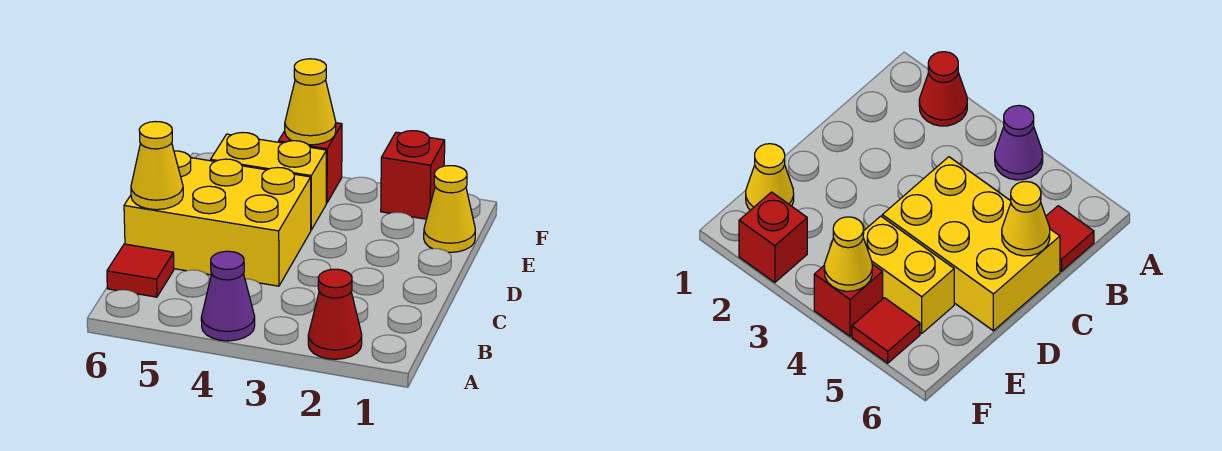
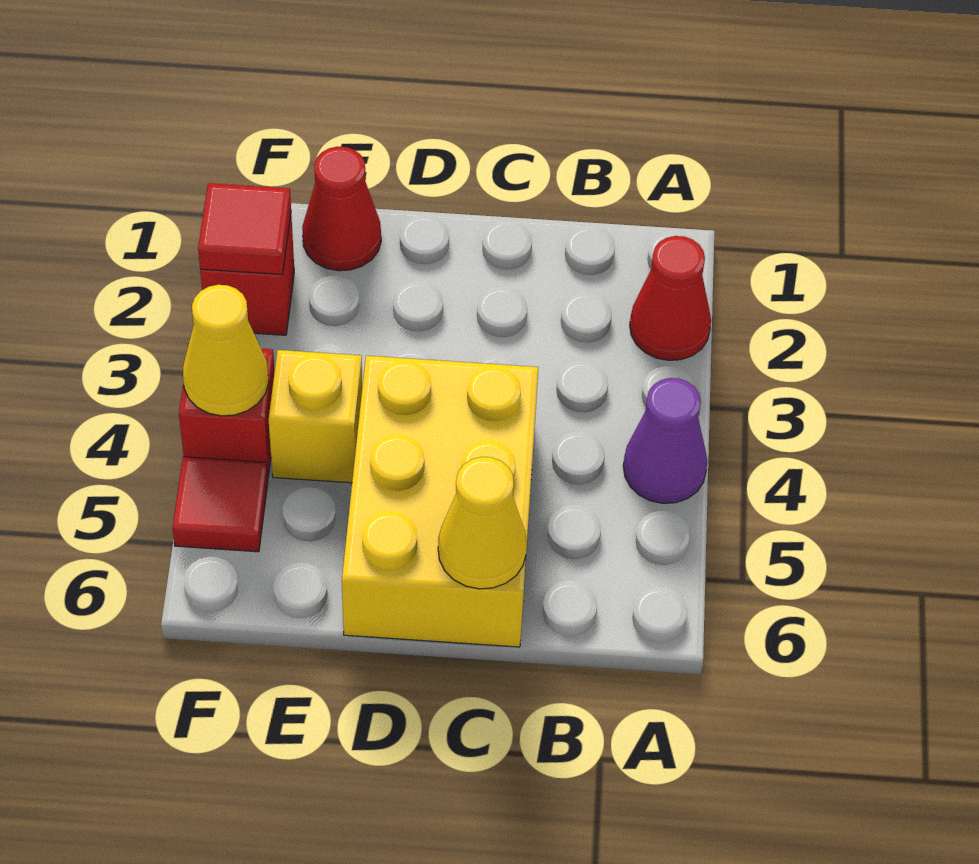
red tile B6 level 1 -> red tile F2 level 2
yellow cone E1 level 1 -> red cone E1 level 1
yellow brick E4:E5 level 1 -> yellow brick E4 level 1

